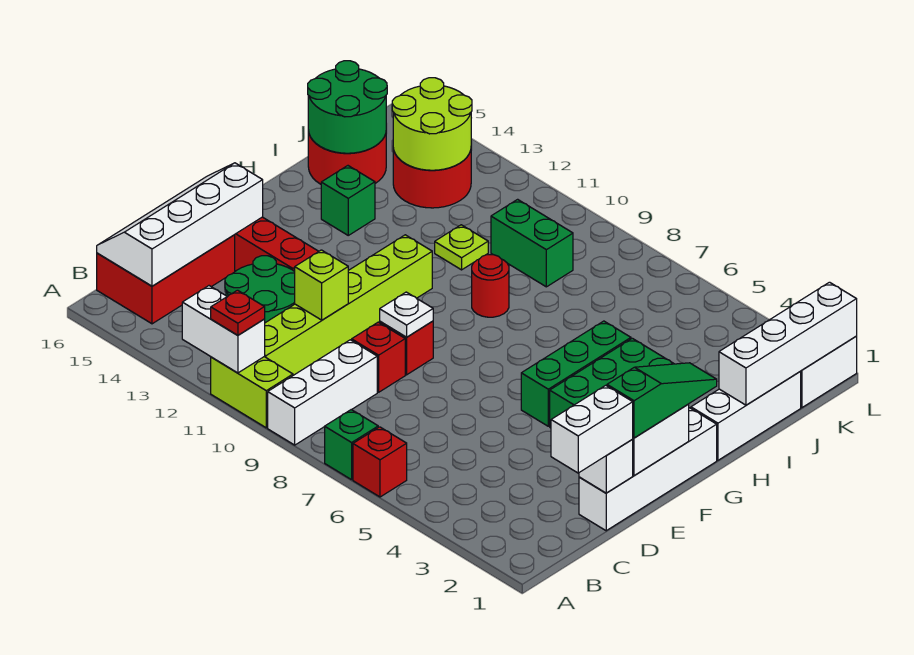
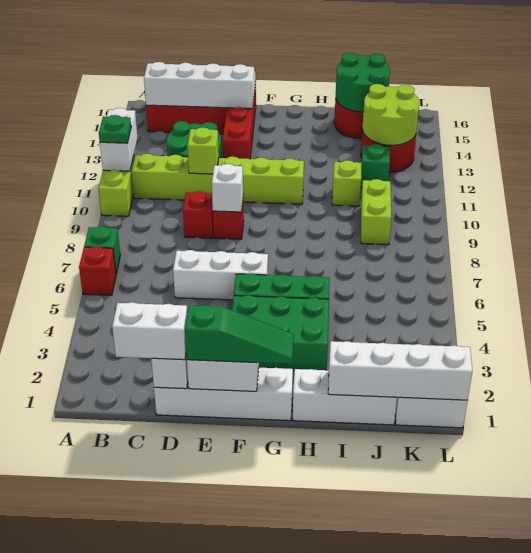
white brick A9:C9 level 1 -> white brick D6:F6 level 1
red plate A11 level 3 -> green plate A11 level 3
white plate E9 level 2 -> white brick E9 level 2
red round brick H9 level 1 -> none
green brick H14 level 1 -> green brick J12 level 1
lime plate I11 level 1 -> lime brick I11 level 1
green brick J9:J10 level 1 -> lime brick J9:J10 level 1

